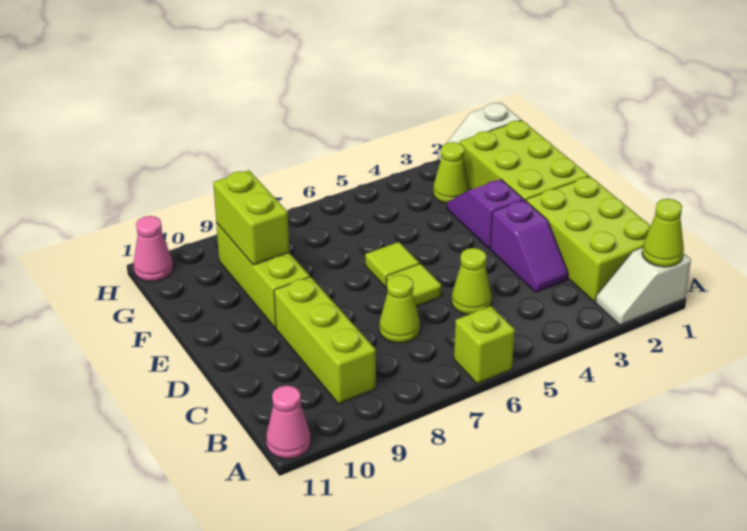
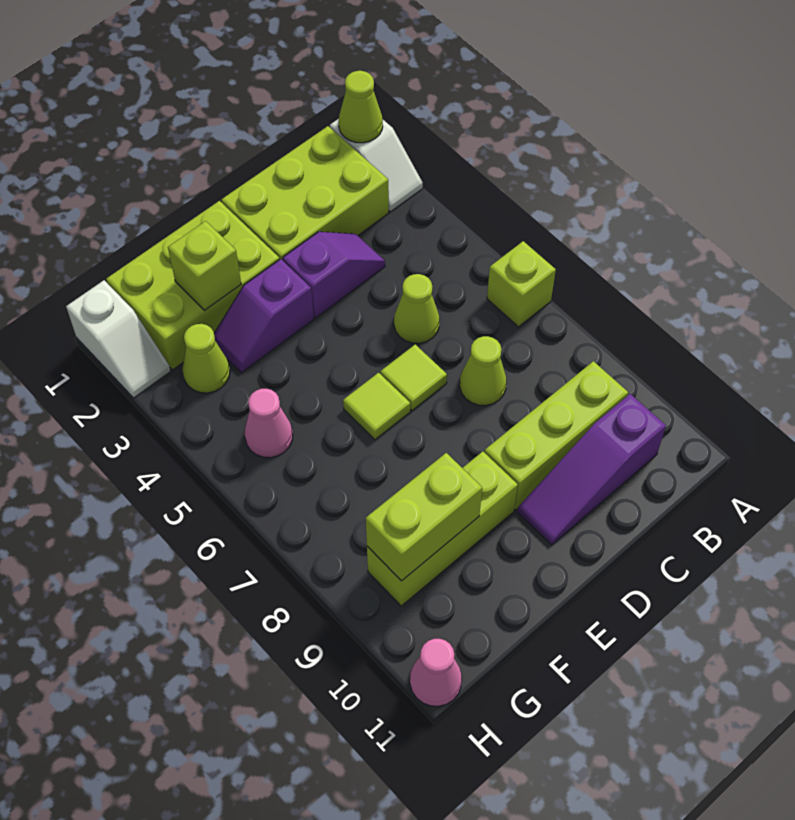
pink cone A11 level 1 -> pink cone G5 level 1
none -> purple slope B10:D10 level 1 top B
none -> lime brick F2 level 2

